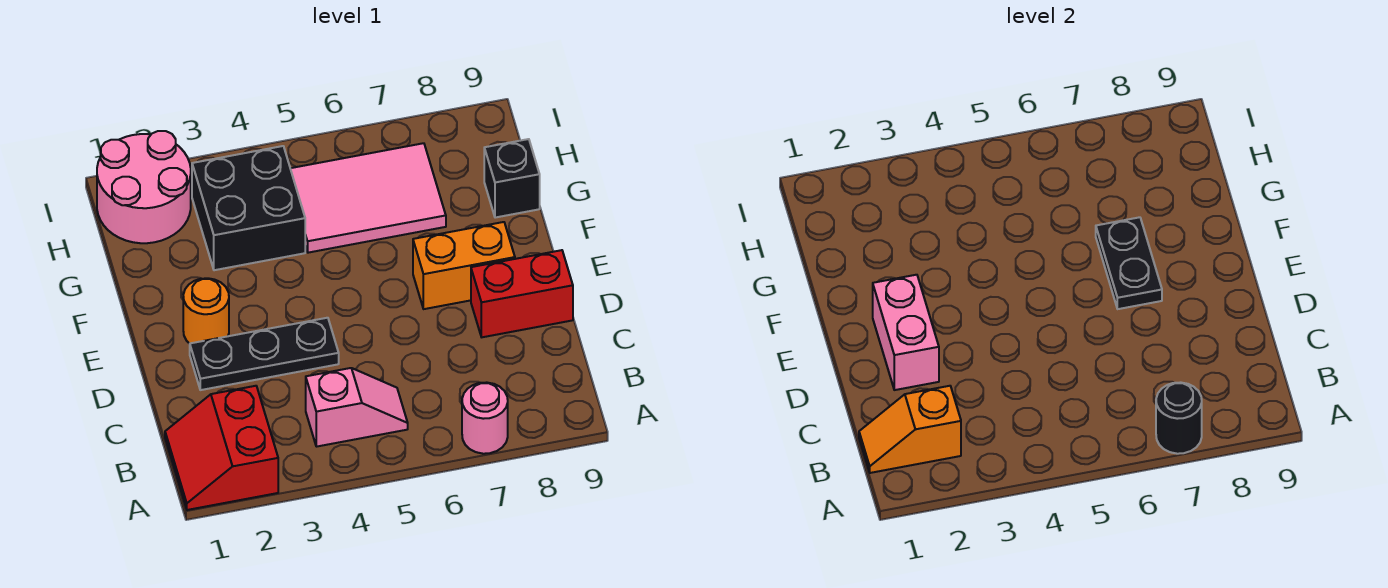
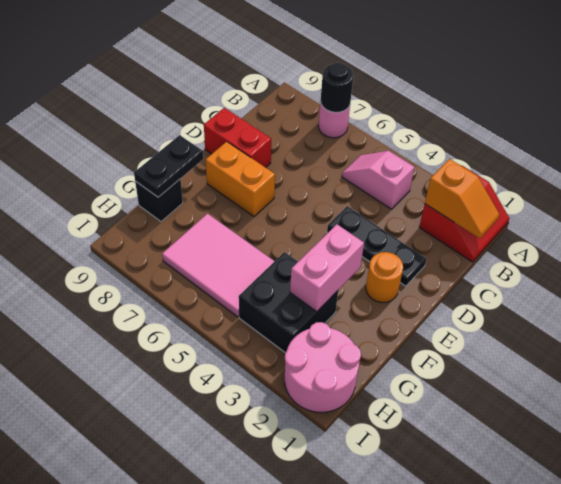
pink brick D2:E2 level 2 -> pink brick F3:G3 level 2
black plate E7:F7 level 2 -> black plate F9:G9 level 2

